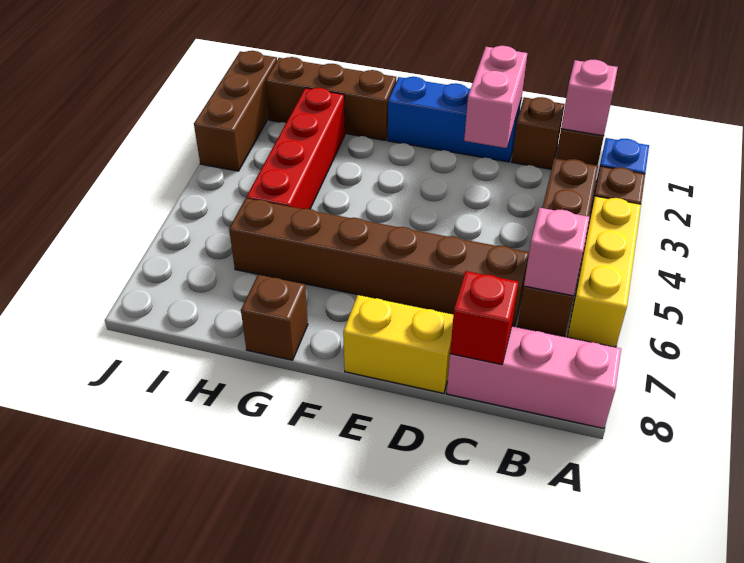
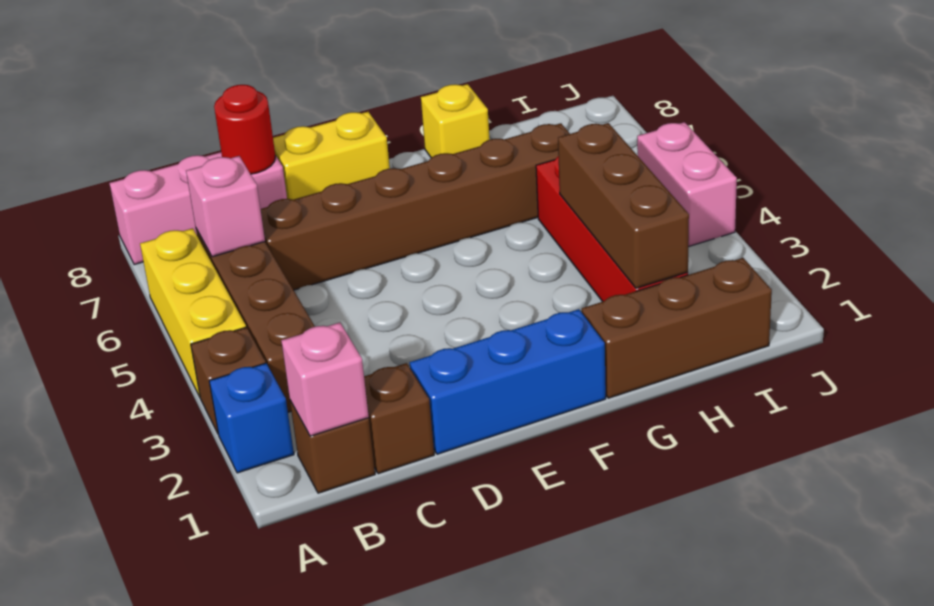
red brick C8 level 2 -> red round brick C8 level 2
pink brick D1:D2 level 2 -> pink brick J4:J5 level 1
brown brick G8 level 1 -> yellow brick G8 level 1
brown brick J1:J3 level 1 -> brown brick H2:H4 level 2

